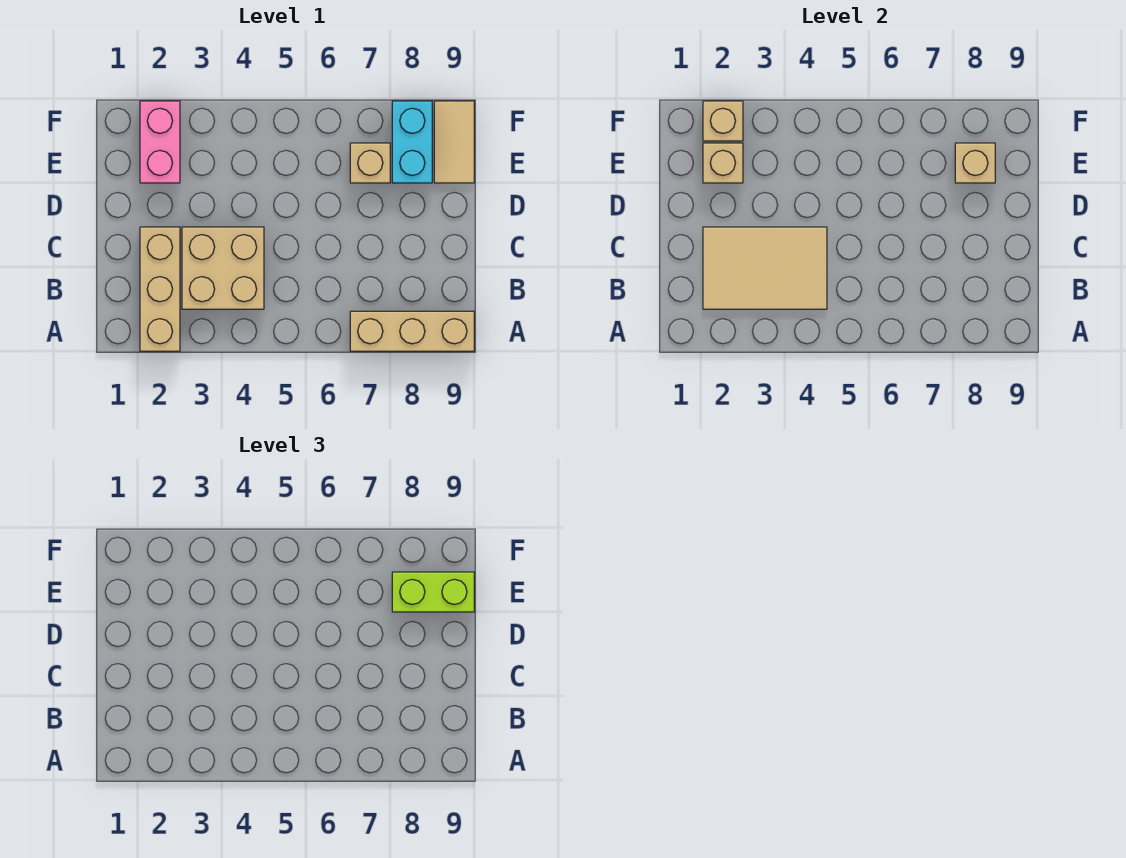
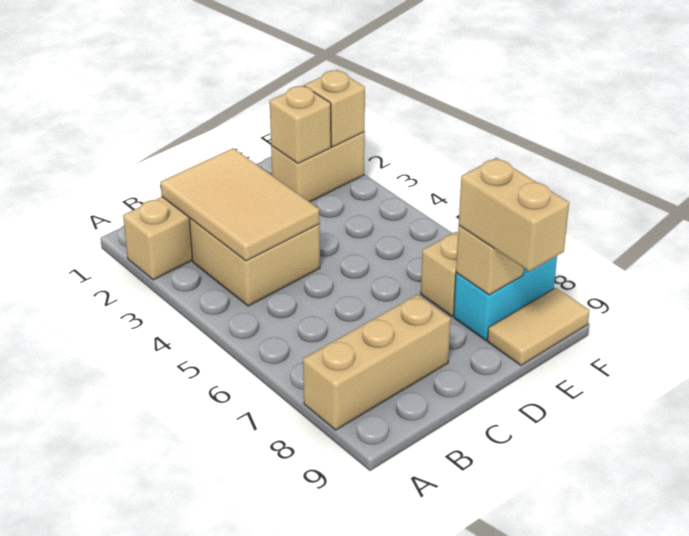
tan brick A7:A9 level 1 -> tan brick A8:C8 level 1
pink brick E2:F2 level 1 -> tan brick E2:F2 level 1
lime brick E8:E9 level 3 -> tan brick E8:E9 level 3

